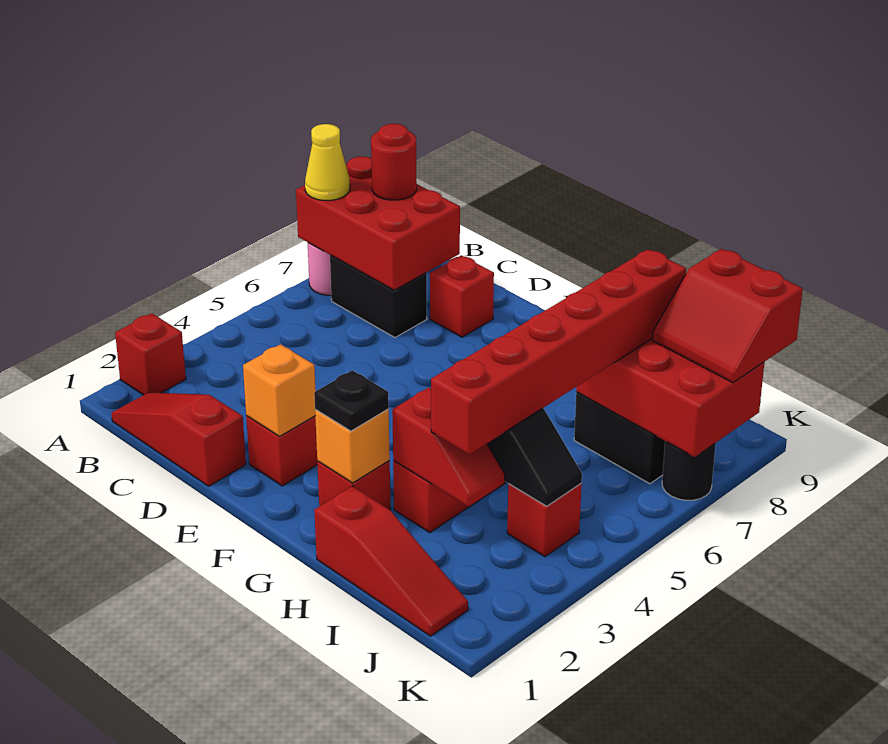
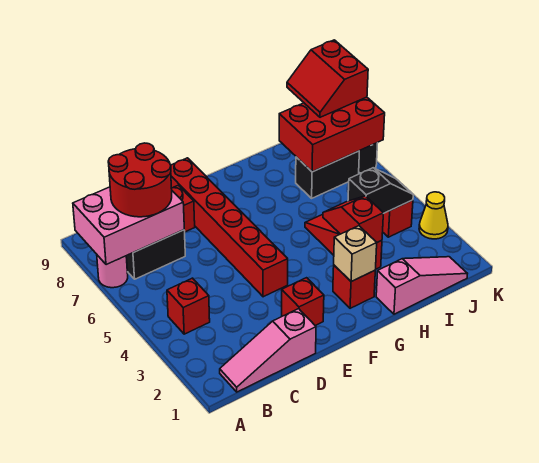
red brick A2 level 1 -> red brick B4 level 1
red brick A7:C8 level 2 -> pink brick A7:C8 level 2
yellow cone A7 level 3 -> yellow cone K3 level 1
red slope B1:D1 level 1 top D -> pink slope B1:D1 level 1 top D
red round brick B8 level 3 -> red round brick B7:C8 level 3
orange brick E2 level 2 -> none
orange brick G2 level 2 -> tan brick G2 level 2
black plate G2 level 3 -> none
red slope H1:J1 level 1 top H -> pink slope H1:J1 level 1 top H
red slope H3:I3 level 2 top H -> red slope H3:H4 level 2 top 3
red brick I3:I8 level 3 -> red brick E4:E9 level 1
red slope J8:K9 level 3 top 9 -> red slope J8:K9 level 3 top K

